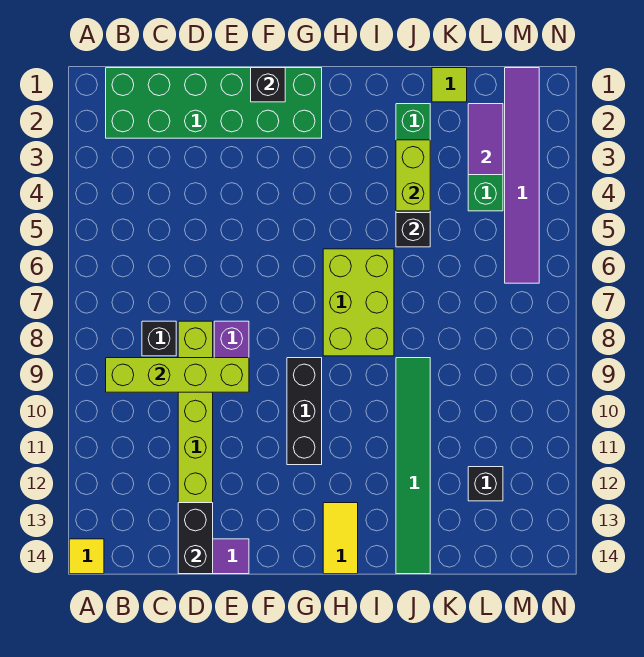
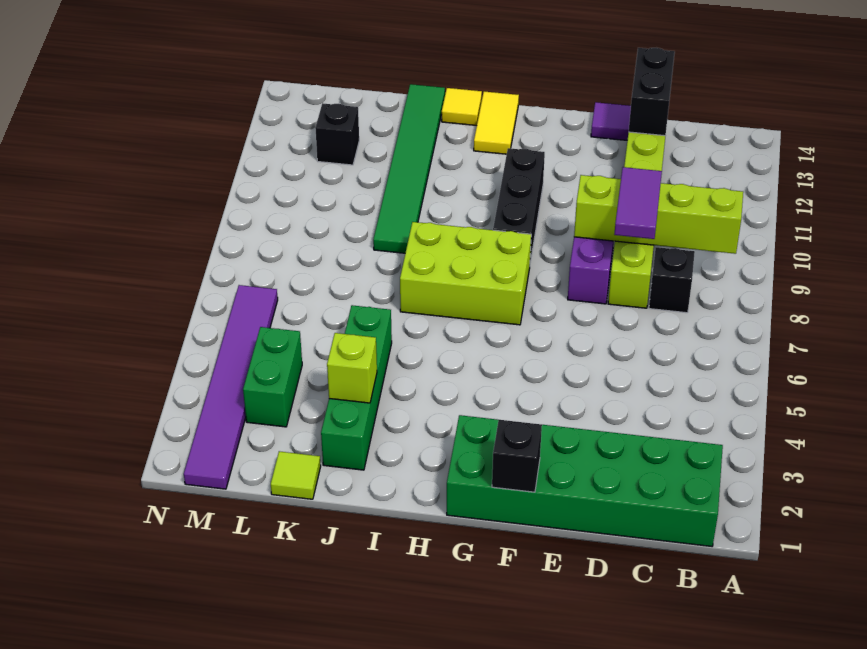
yellow tile A14 level 1 -> yellow tile I14 level 1
lime brick H6:I8 level 1 -> lime brick G7:I8 level 1
lime brick J3:J4 level 2 -> lime brick J3 level 2
black brick J5 level 2 -> none
purple tile L2:L3 level 2 -> purple tile D8:D9 level 3

